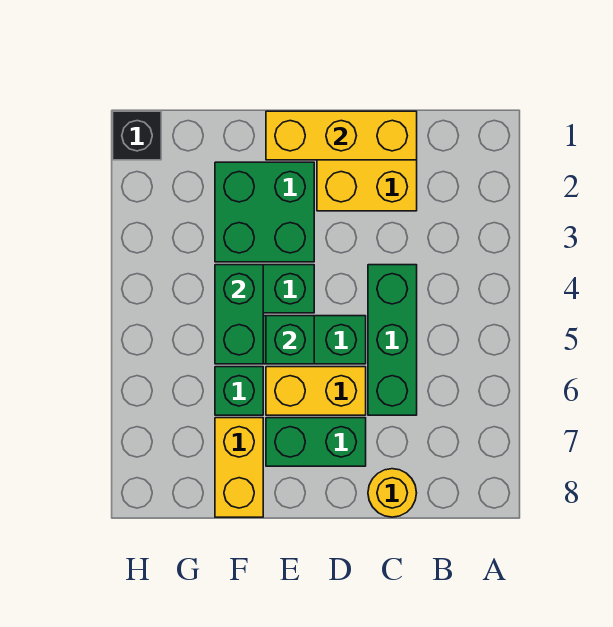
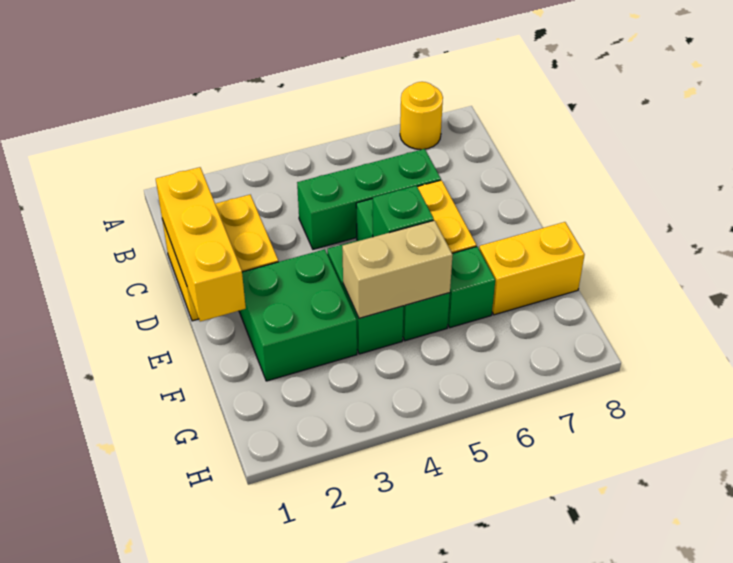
yellow round brick C8 level 1 -> yellow round brick A7 level 1
green brick D7:E7 level 1 -> none
green brick F4:F5 level 2 -> tan brick F4:F5 level 2
black brick H1 level 1 -> none

